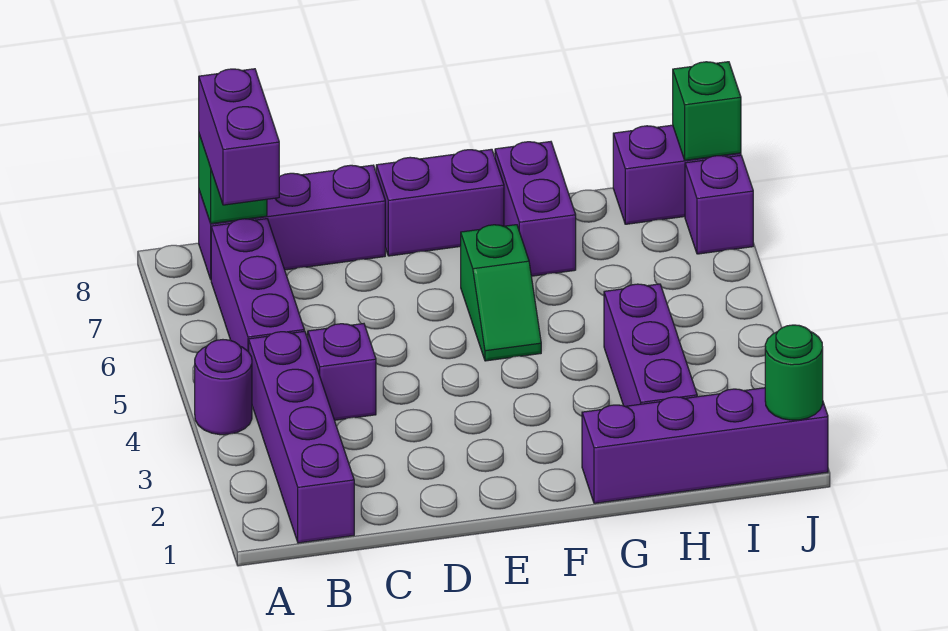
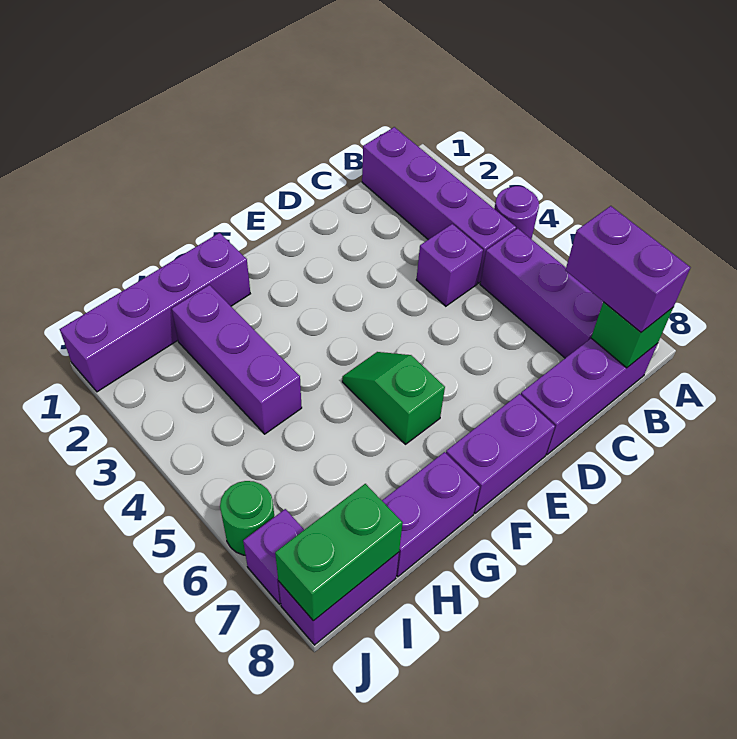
purple brick G7:G8 level 1 -> purple brick G8:H8 level 1
green round brick J1 level 2 -> green round brick J6 level 1
green brick J8 level 2 -> green brick I8:J8 level 2

